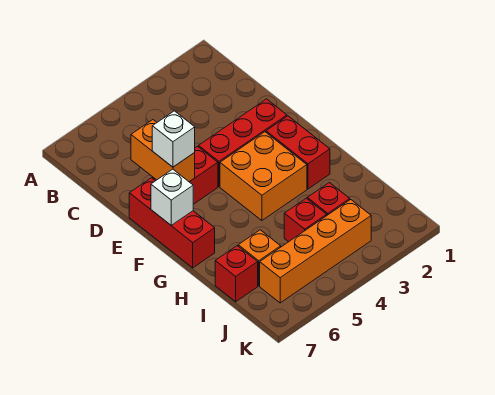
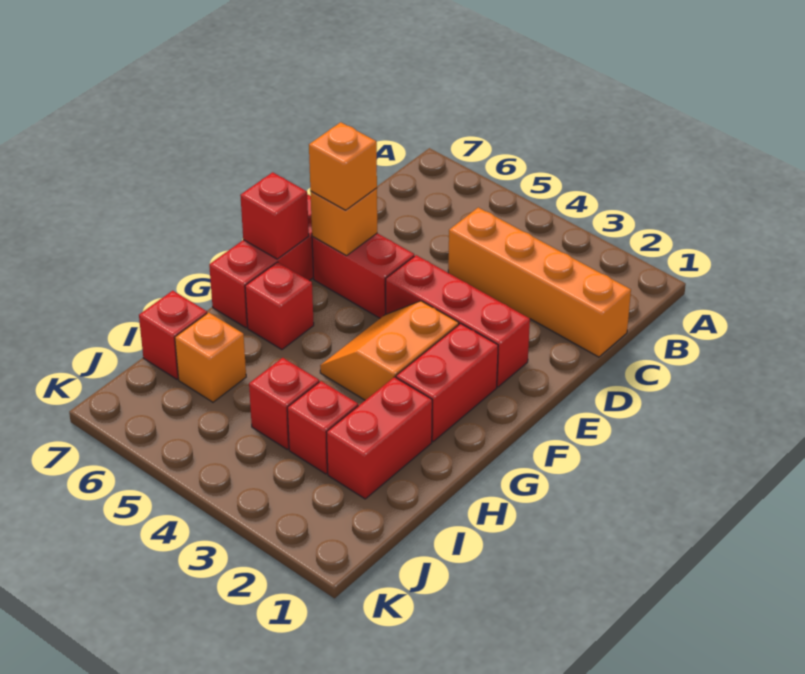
orange brick D6:E6 level 2 -> orange brick E6 level 2
white brick E6 level 3 -> orange brick E6 level 3
orange brick F3:G4 level 1 -> orange slope F3:G4 level 1 top 3
white brick F7 level 2 -> red brick F7 level 2
none -> red brick G6 level 1
none -> red brick H2:I2 level 1
orange brick J3:J6 level 1 -> orange brick C1:C4 level 1

